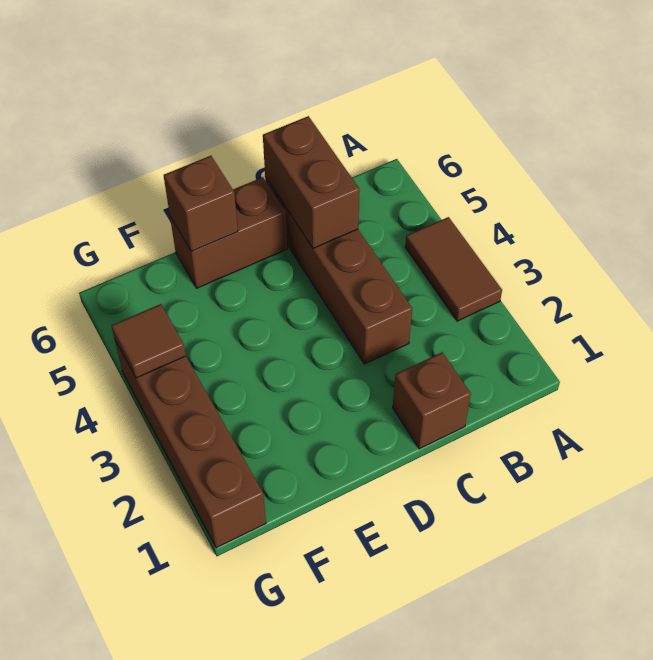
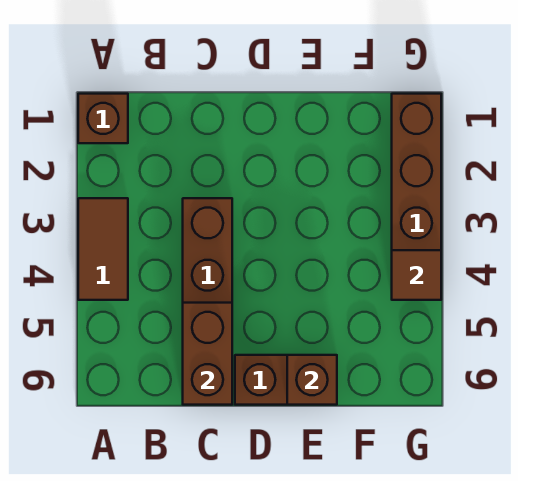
brown brick C1 level 1 -> brown brick A1 level 1

